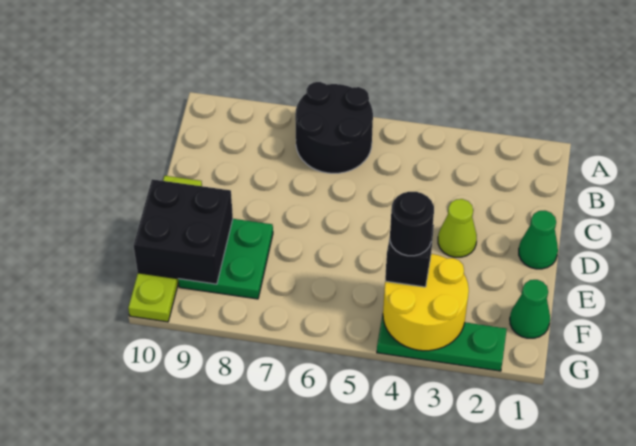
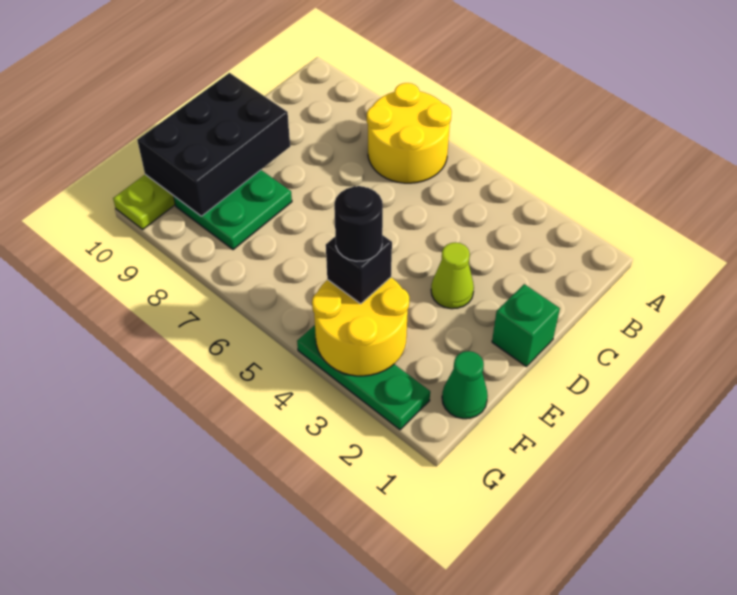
black round brick A6:B7 level 1 -> yellow round brick A6:B7 level 1
green cone D1 level 1 -> green brick D1 level 1
black brick E9:F10 level 2 -> black brick D9:F10 level 2

